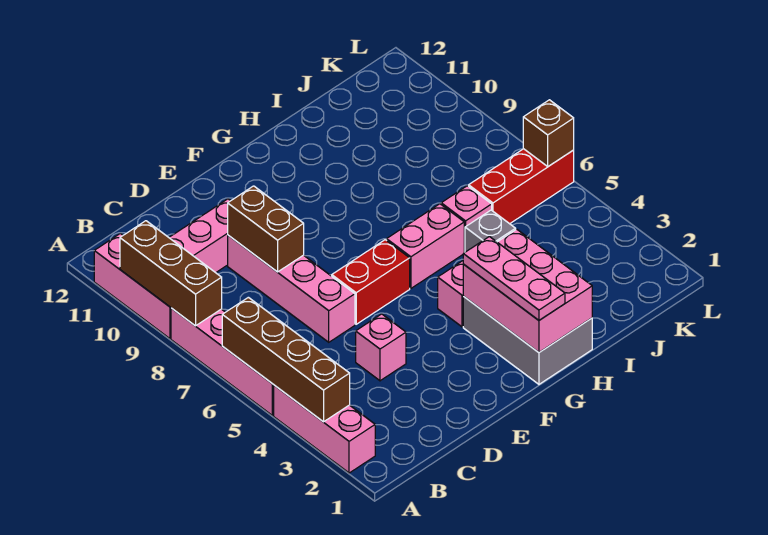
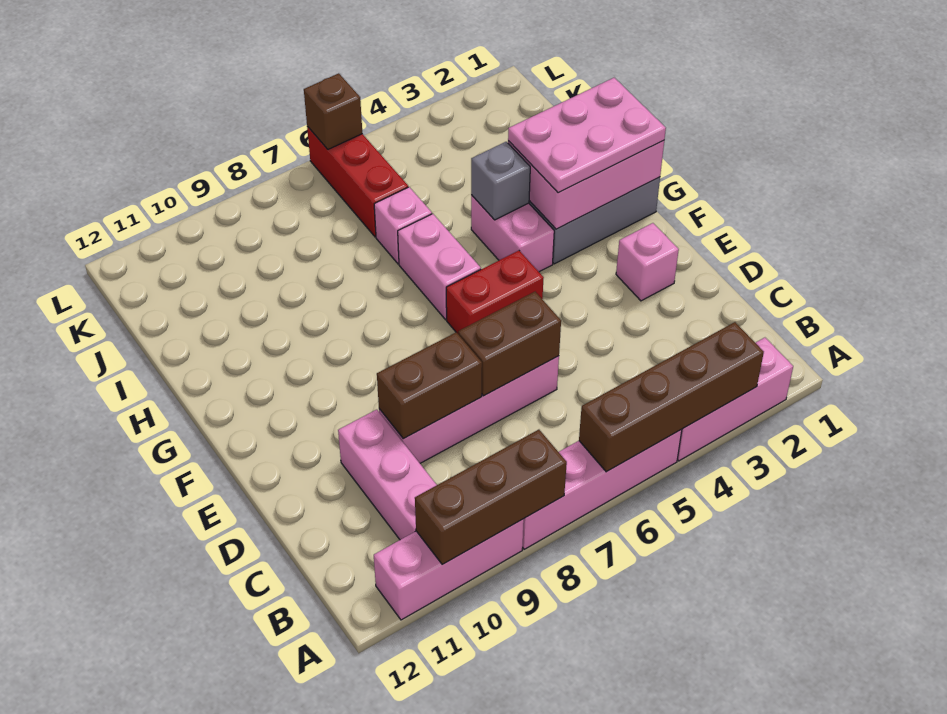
pink brick D4 level 1 -> pink brick E2 level 1
none -> brown brick D6:D7 level 2
red brick E6:F6 level 1 -> red brick F5:F6 level 1
pink plate G1:G3 level 3 -> pink plate G1:H3 level 3

